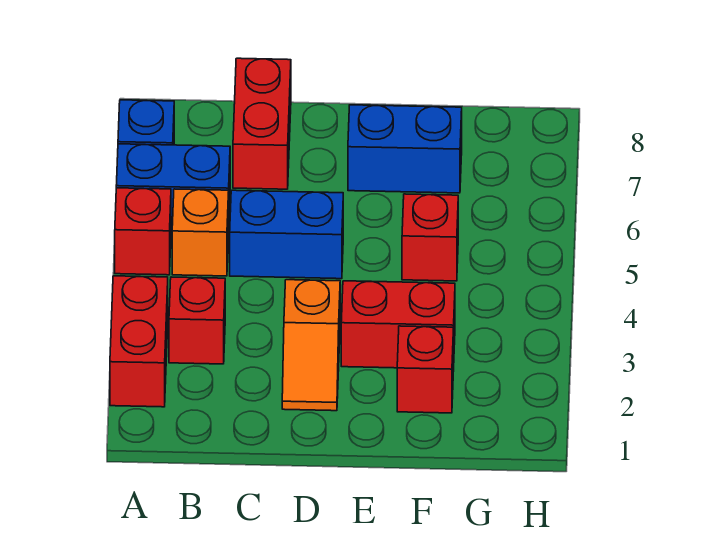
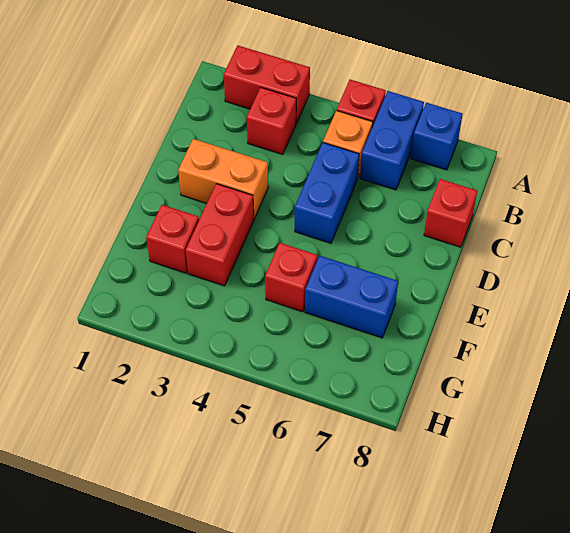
red brick C7:C8 level 1 -> red brick C8 level 1
orange slope D2:D3 level 1 top 3 -> orange brick D2:D3 level 1
blue brick E7:F7 level 1 -> blue brick F6:F7 level 1

